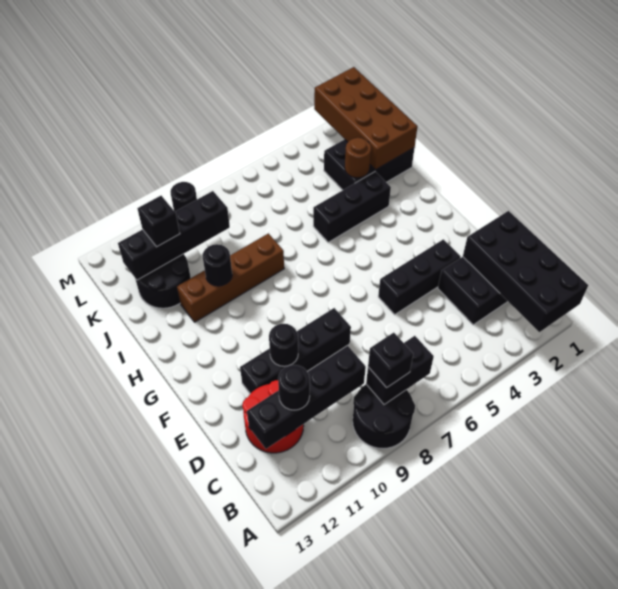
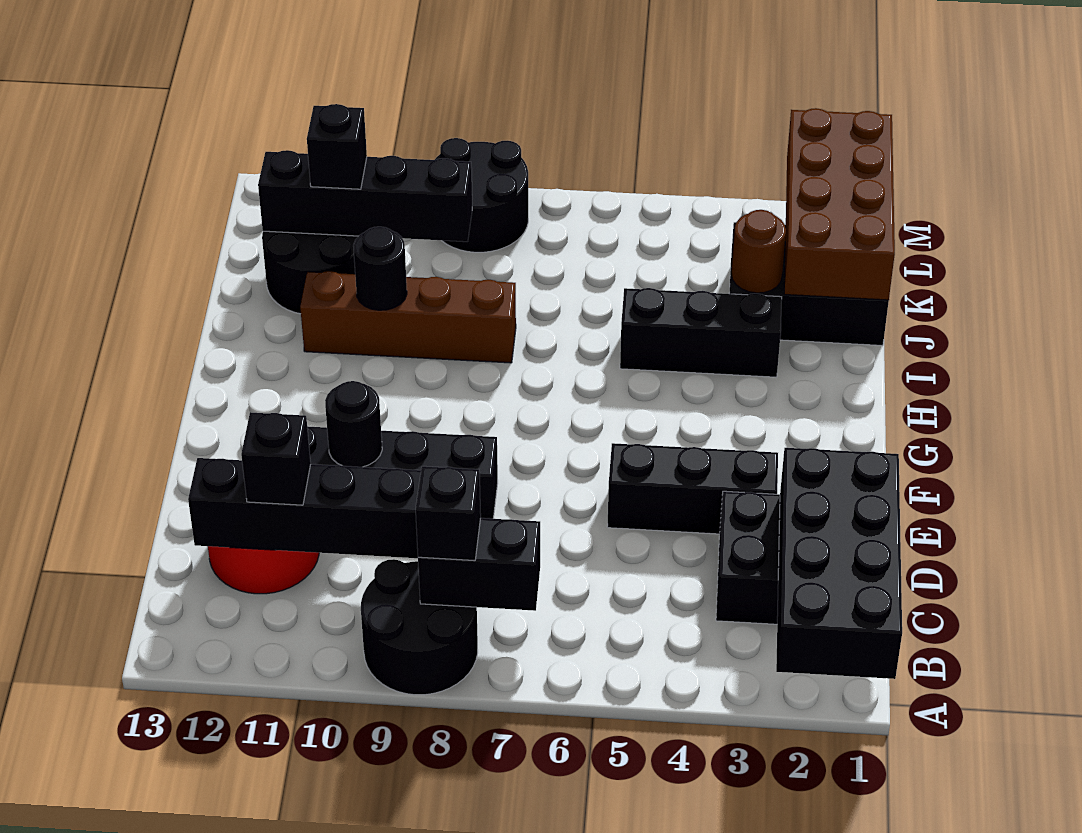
black round brick C11 level 3 -> black brick C11 level 3
black round brick M9 level 1 -> black round brick L8:M9 level 1

